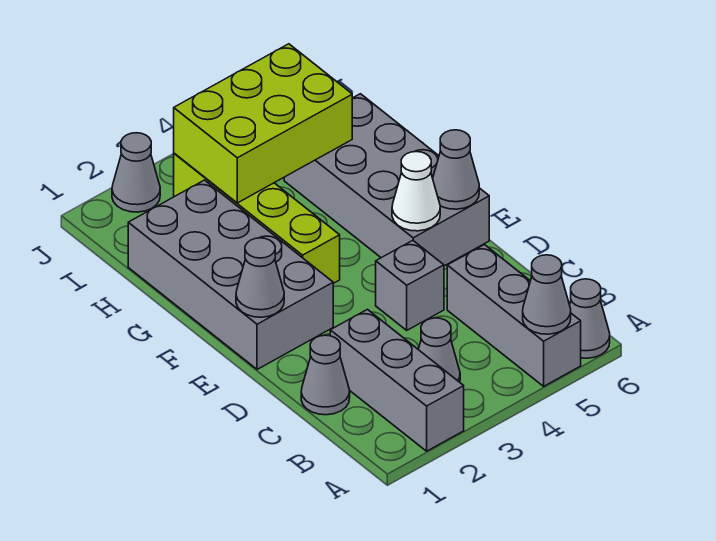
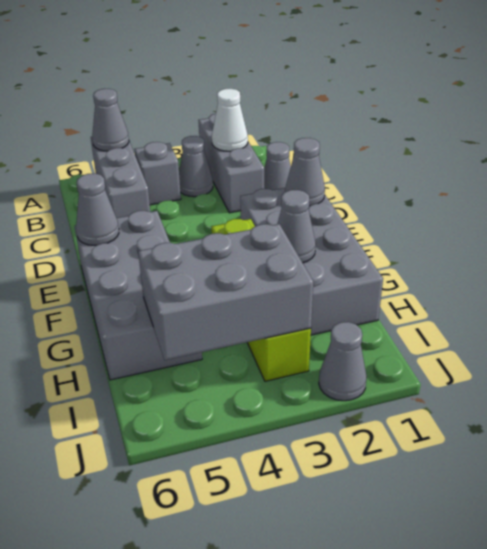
grey cone A6 level 1 -> grey cone G2 level 2
grey brick D4 level 1 -> grey brick B4 level 1
white cone E5 level 2 -> white cone B2 level 2
lime brick H3:I5 level 2 -> grey brick H3:I5 level 2

